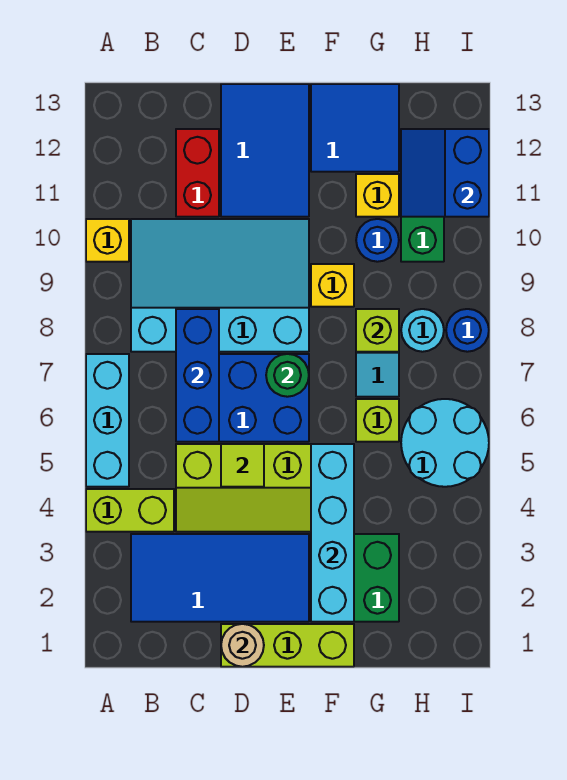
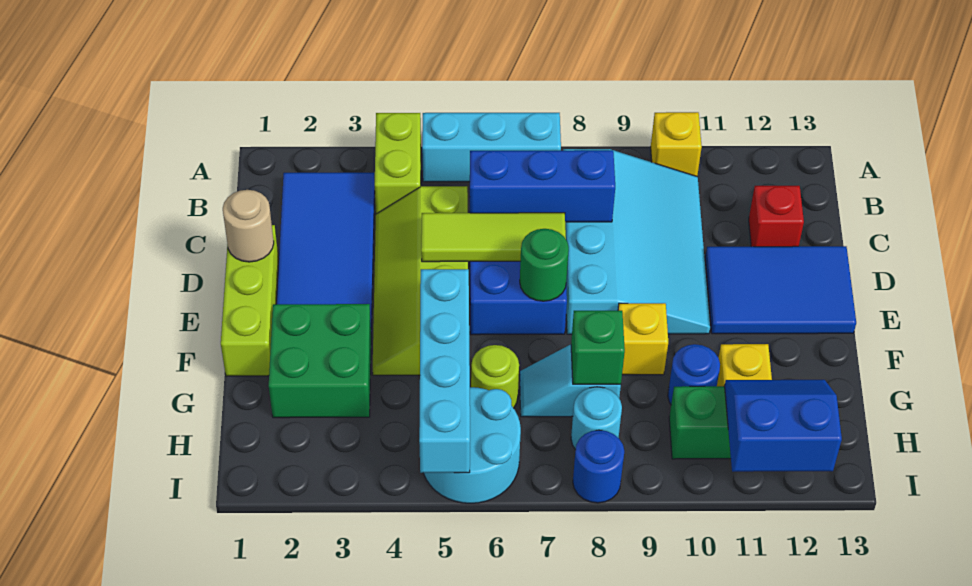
red brick C11:C12 level 1 -> red brick C12 level 1
lime tile D5 level 2 -> lime tile D5:D7 level 2
cyan brick F2:F5 level 2 -> cyan brick F5:I5 level 2
blue tile F12:G13 level 1 -> none
lime brick G6 level 1 -> lime round brick G6 level 1
lime brick G8 level 2 -> green brick G8 level 2

